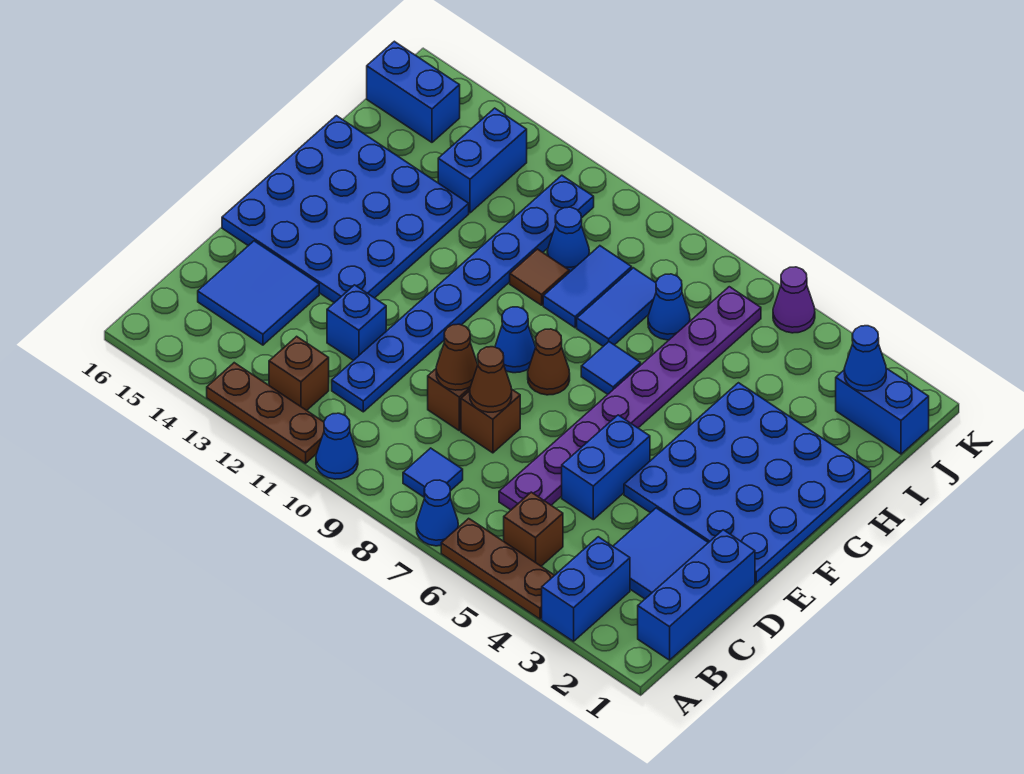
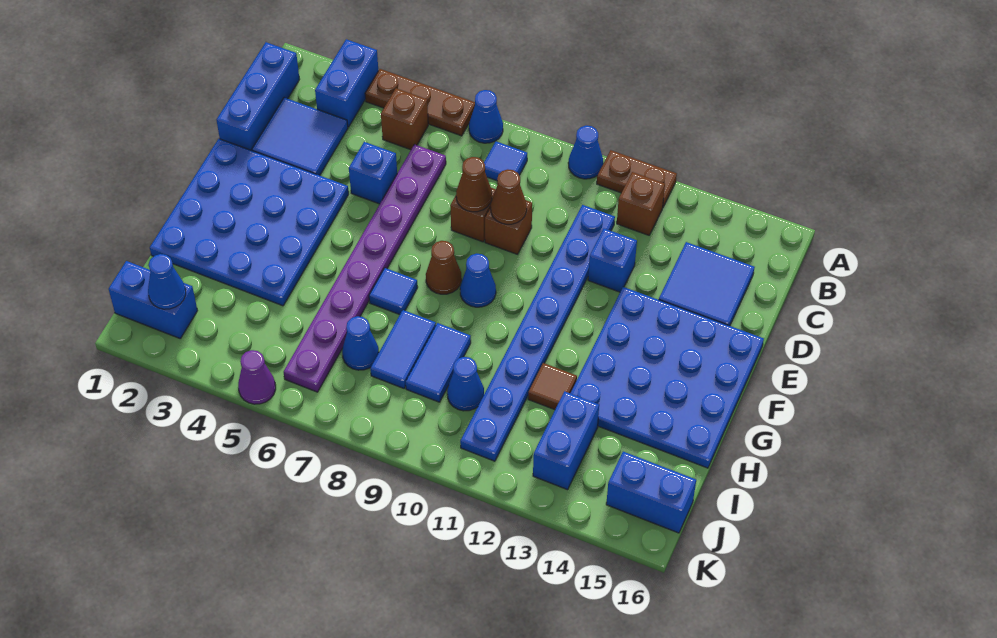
brown plate A11:A13 level 1 -> brown plate A11:A12 level 1
blue brick D5:E5 level 1 -> blue brick D5 level 1
brown tile H10 level 1 -> brown tile H12 level 1

